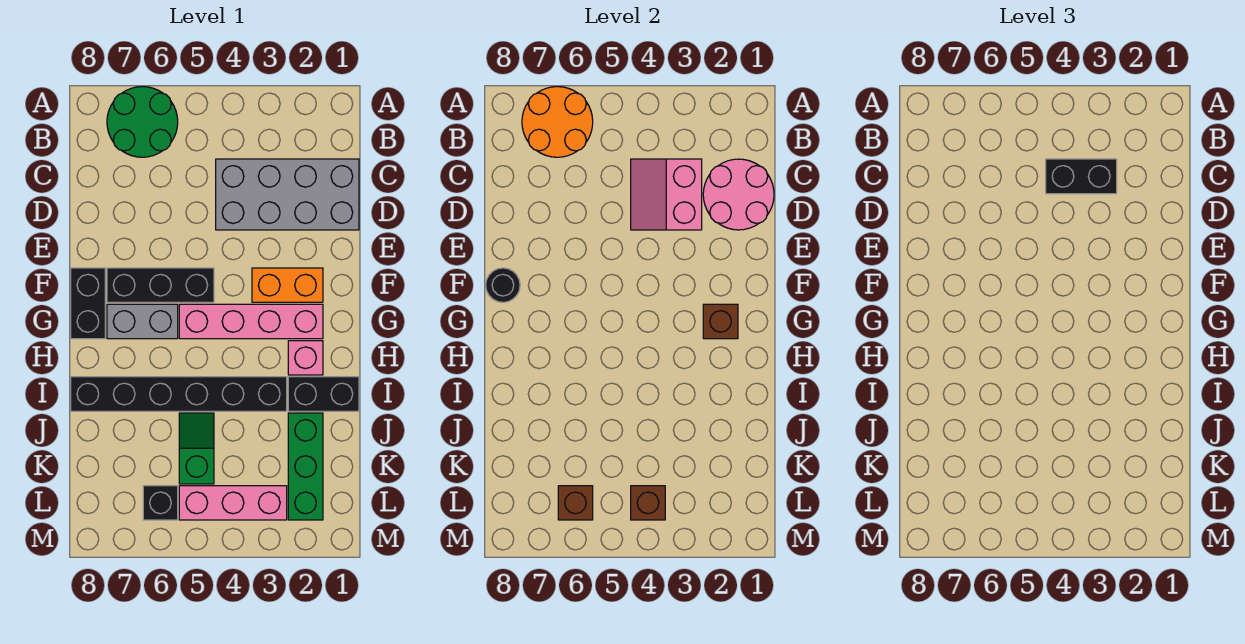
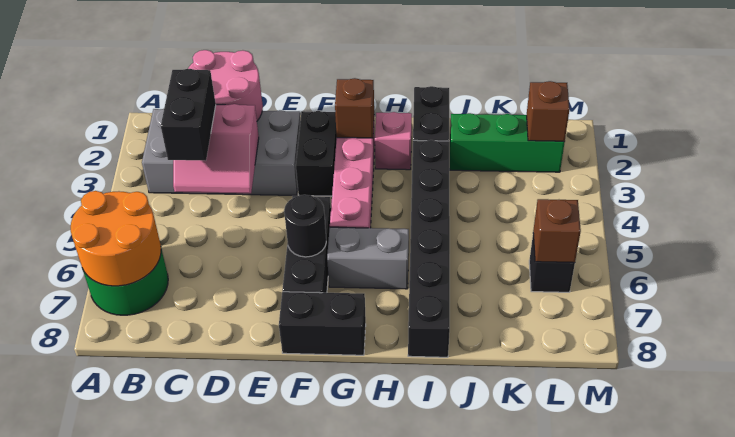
grey brick C1:D4 level 1 -> grey brick B2:E3 level 1
orange brick F2:F3 level 1 -> black brick F2:F3 level 1
black round brick F8 level 2 -> black round brick F6 level 2
grey brick G6:G7 level 1 -> grey brick G6:H6 level 1
green slope J5:K5 level 1 top K -> none
pink brick L3:L5 level 1 -> none
brown brick L4 level 2 -> brown brick L2 level 2

